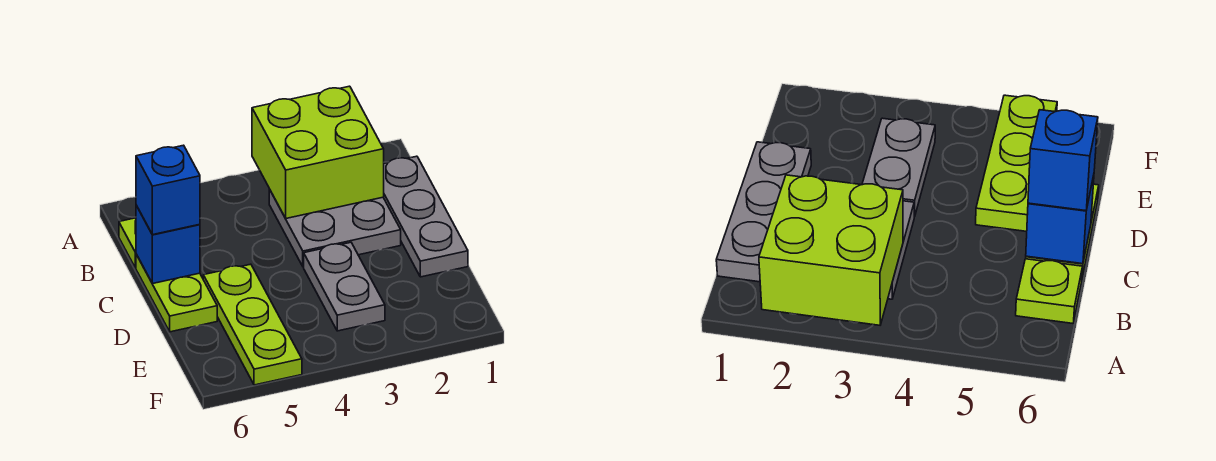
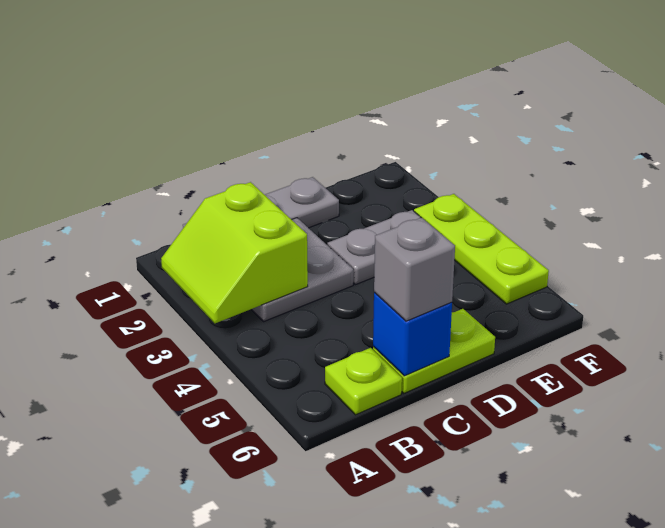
lime brick A2:B3 level 2 -> lime slope A2:B3 level 2 top B
blue brick C6 level 3 -> grey brick C6 level 3
lime plate D5:F5 level 1 -> lime plate F3:F5 level 1

